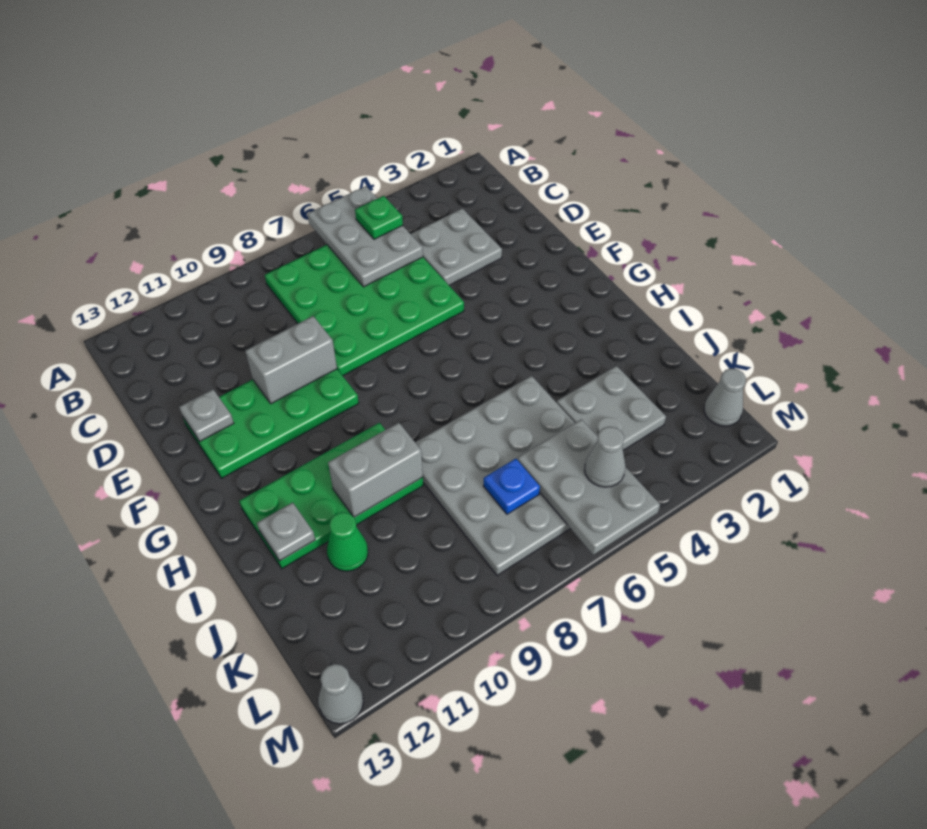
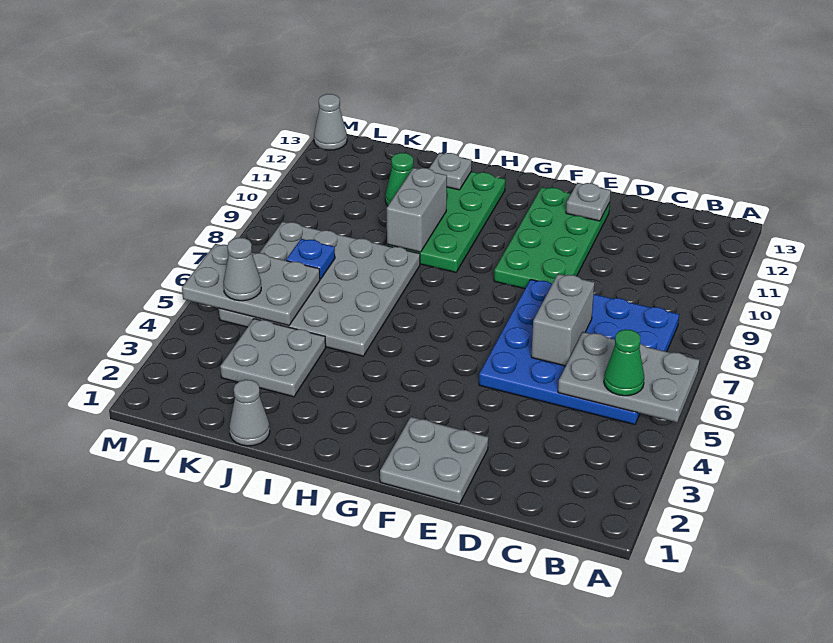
green plate B5:E8 level 1 -> blue plate B5:E8 level 1
green plate B5 level 3 -> green cone B5 level 3
grey plate C3:D4 level 1 -> grey plate E1:F2 level 1
grey brick E9:E10 level 2 -> grey brick D6:D7 level 2
grey cone L1 level 1 -> grey cone J1 level 1

